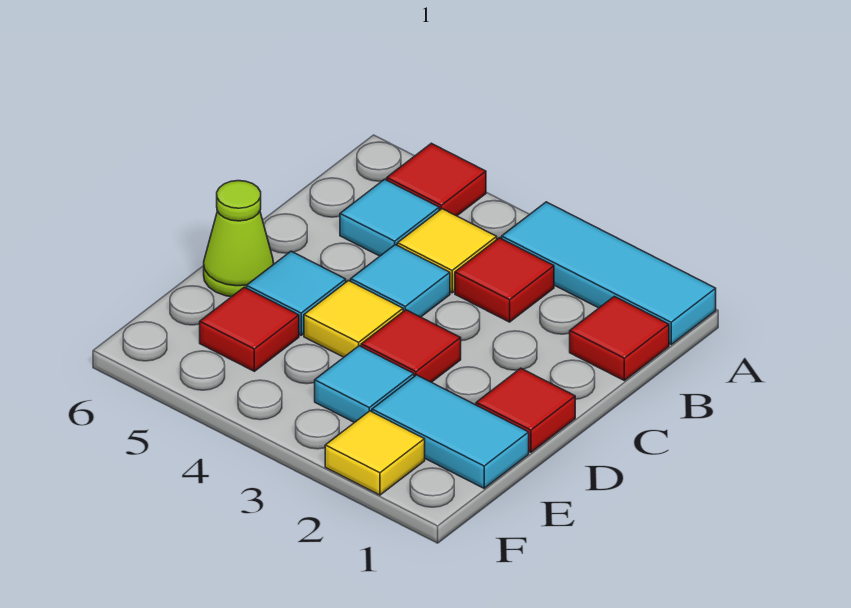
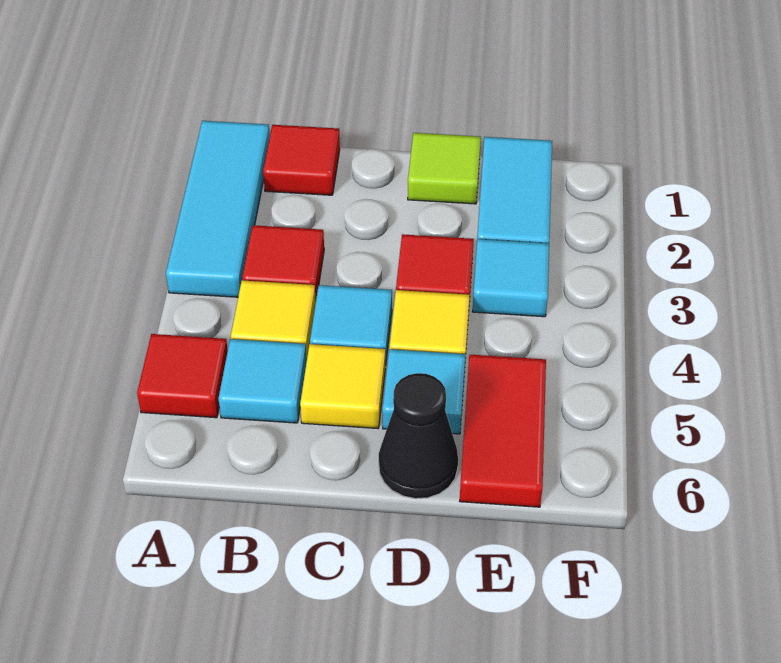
red tile D1 level 1 -> lime tile D1 level 1
lime cone D6 level 1 -> black cone D6 level 1
red tile E5 level 1 -> red tile E5:E6 level 1
yellow tile F2 level 1 -> yellow tile C5 level 1

